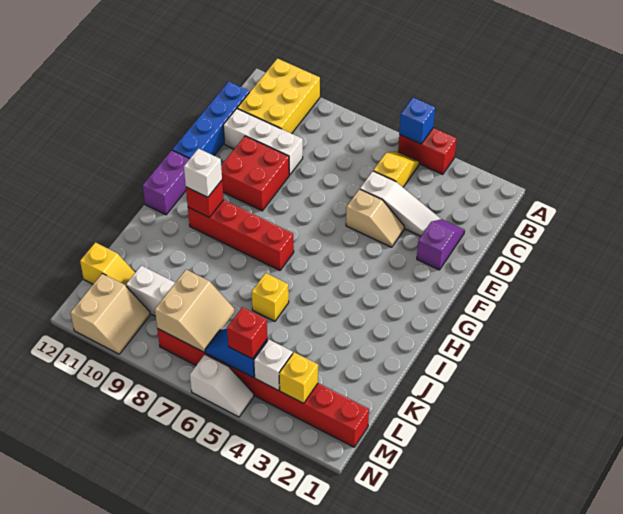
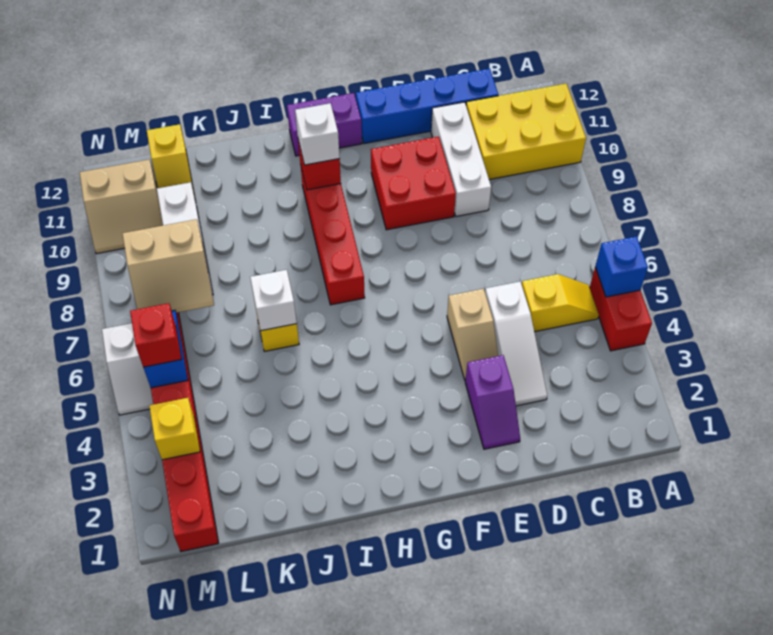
purple slope D2:E2 level 1 top E -> purple slope E2:E3 level 1 top 3
white brick M4 level 2 -> white brick J6 level 2

